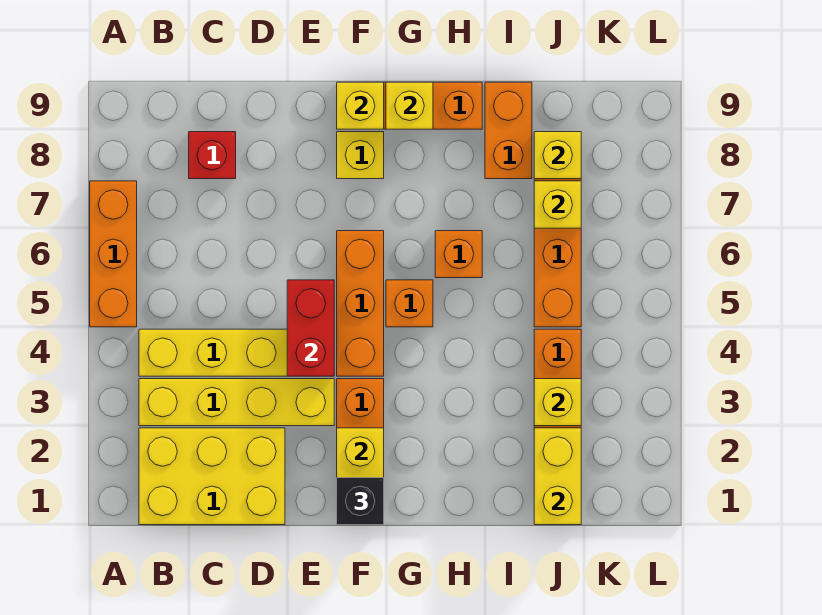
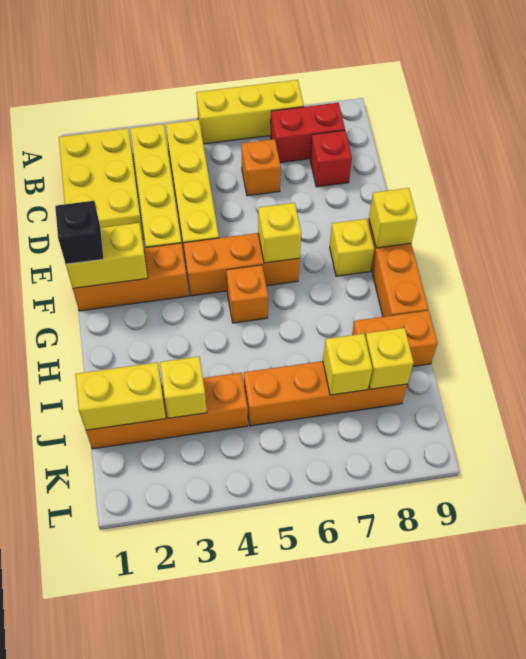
orange brick A5:A7 level 1 -> yellow brick A5:A7 level 1
red brick E4:E5 level 2 -> red brick B7:B8 level 1
yellow brick G9 level 2 -> yellow brick F6 level 2
orange brick H6 level 1 -> orange brick C6 level 1

